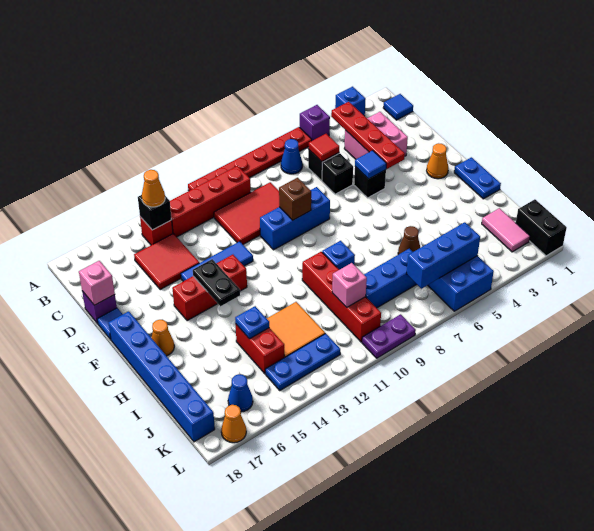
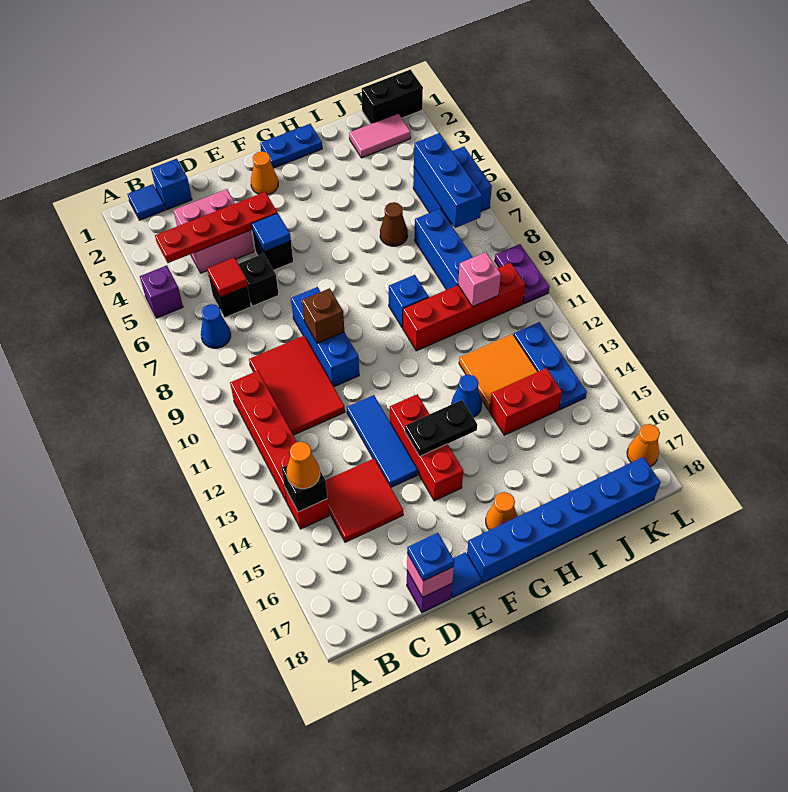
blue brick A3 level 1 -> blue brick C1 level 1
red plate A6:A11 level 1 -> none
blue plate I14 level 2 -> blue plate D18 level 3
blue cone K16 level 1 -> blue cone H13 level 1

